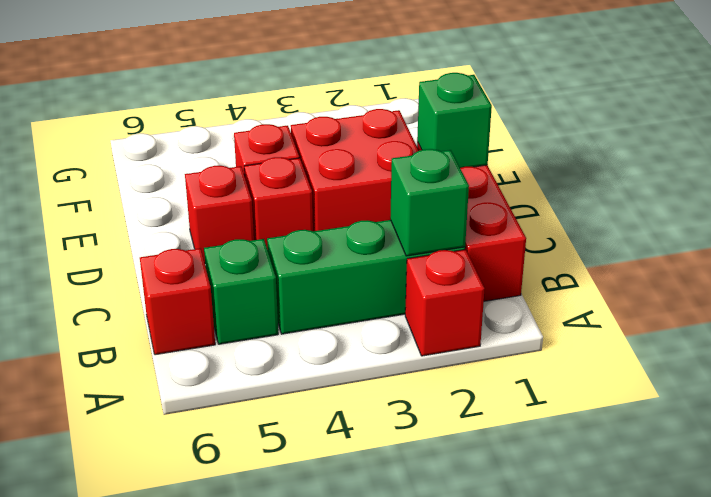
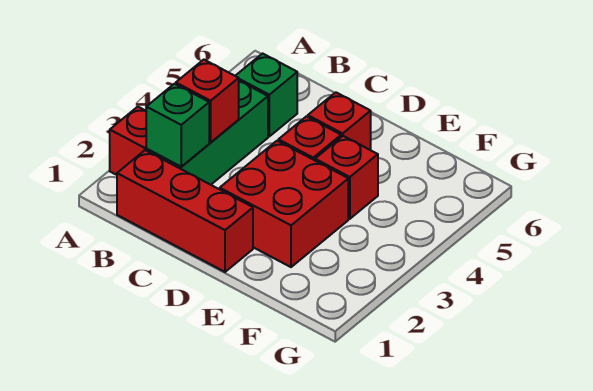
red brick B6 level 1 -> red brick B3 level 2
green brick D1 level 2 -> none

